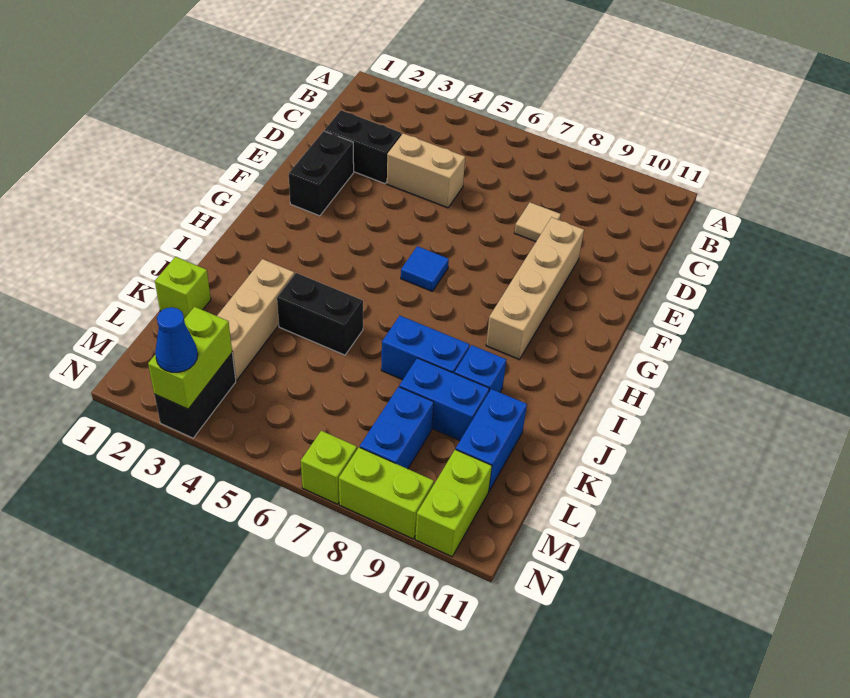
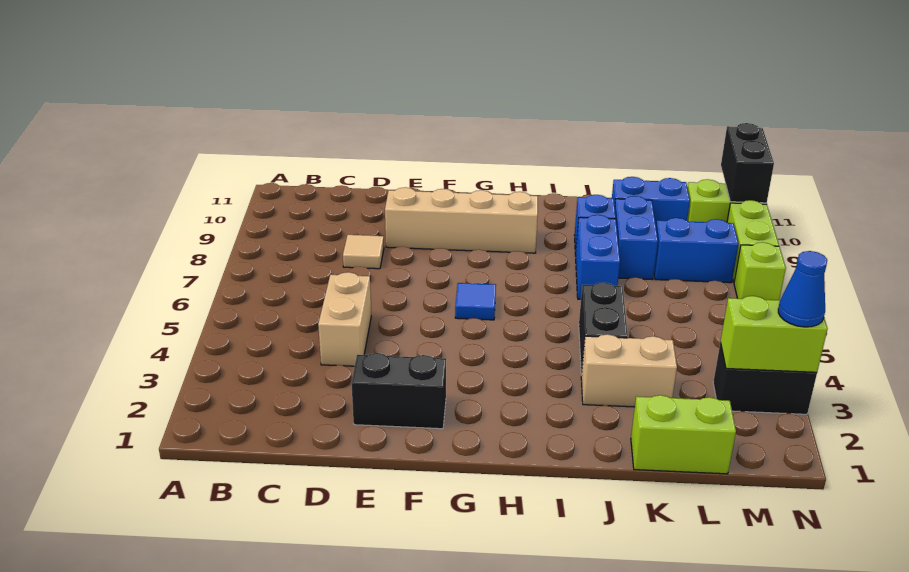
black brick D2:D3 level 1 -> black brick N10:N11 level 2
tan brick J3:L3 level 1 -> tan brick J3:K3 level 1
lime brick K1 level 1 -> lime brick K1:L1 level 1

